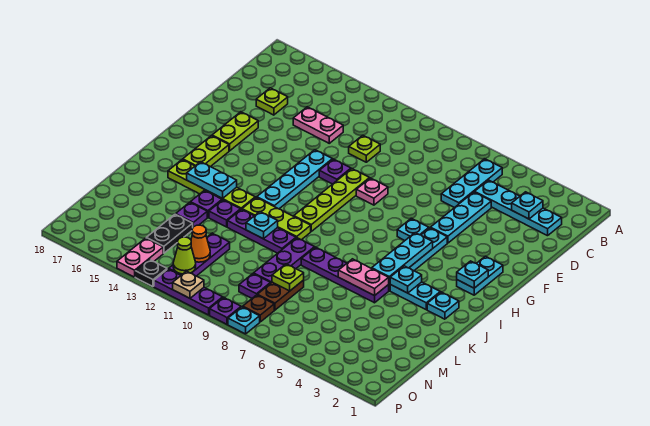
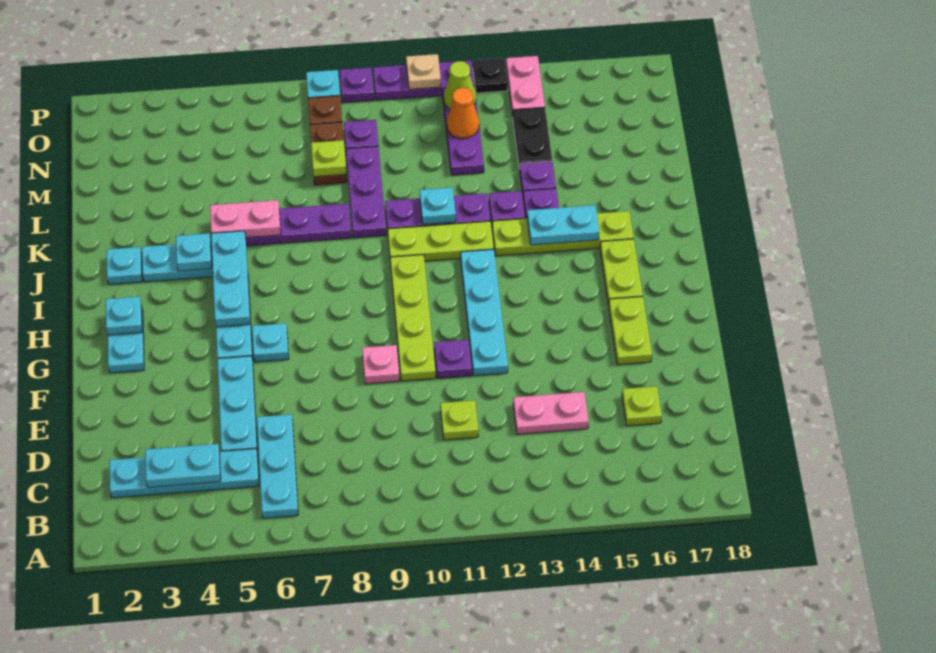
cyan plate C3 level 2 -> cyan plate C3:C4 level 2

